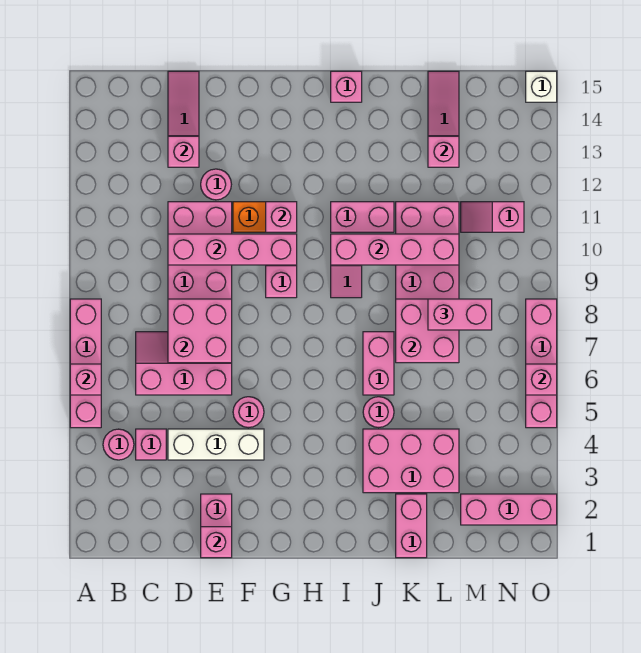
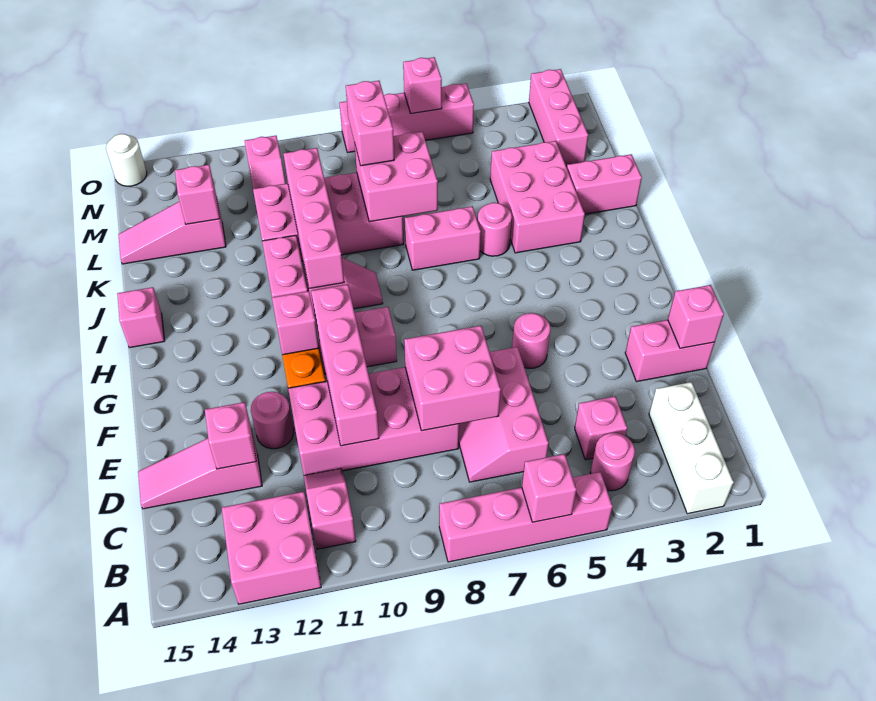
none -> pink brick A12:B13 level 1
none -> pink slope B11:C11 level 1 top B
white brick D4:F4 level 1 -> white brick A2:C2 level 1
white brick O15 level 1 -> white round brick O15 level 1

